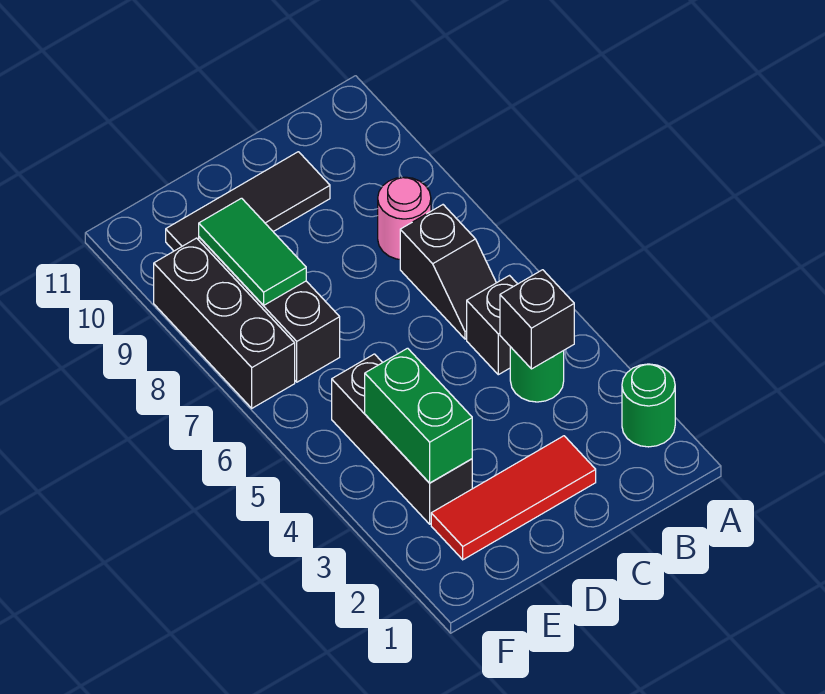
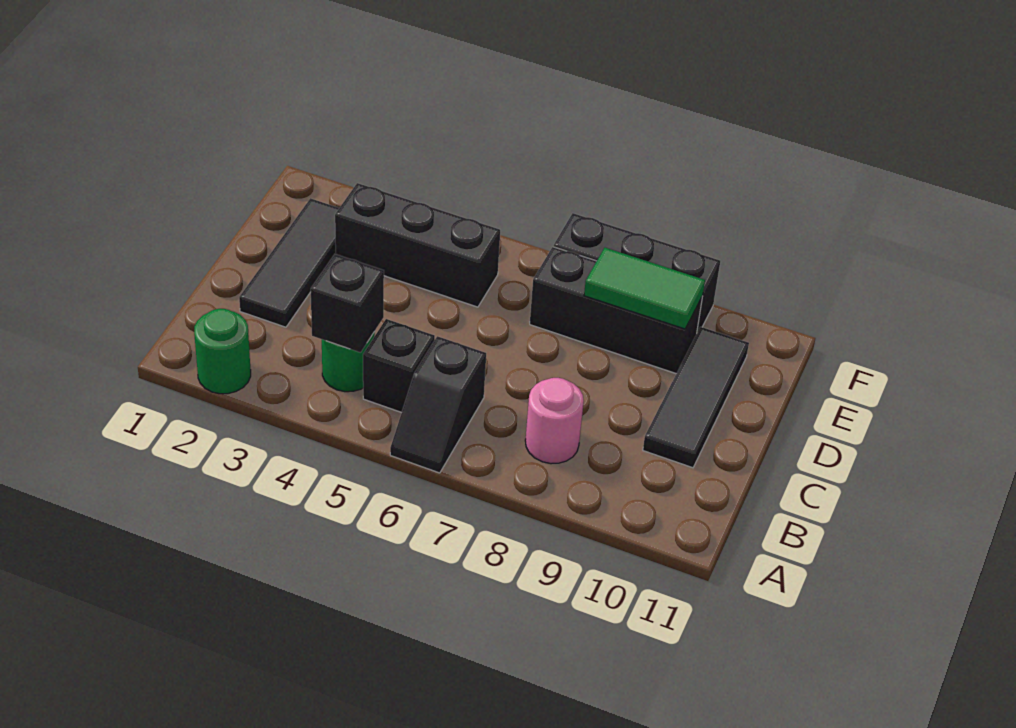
black slope B6:B7 level 1 top 7 -> black slope A6:B6 level 1 top B
red tile C2:E2 level 1 -> black tile C2:E2 level 1
green brick E3:E4 level 2 -> none

